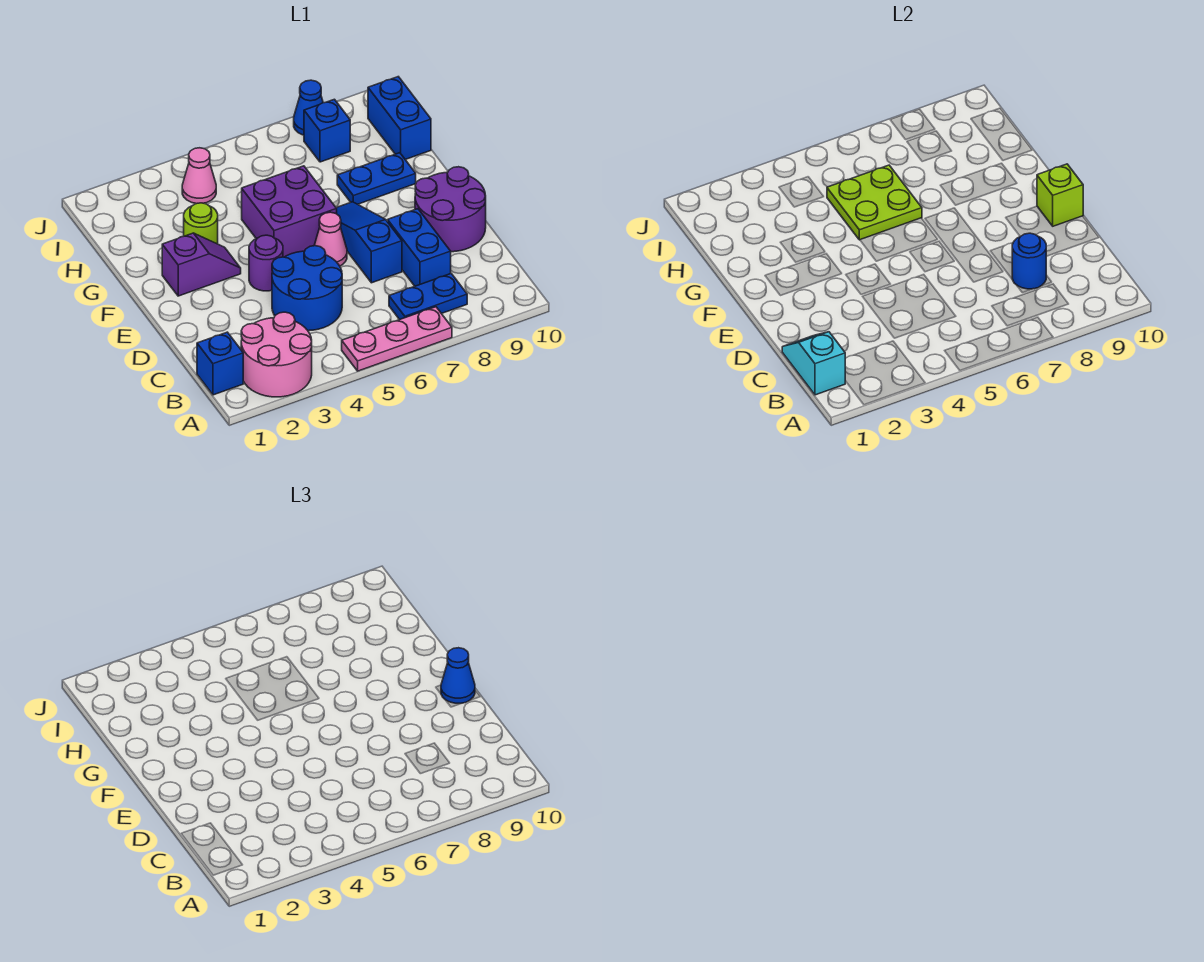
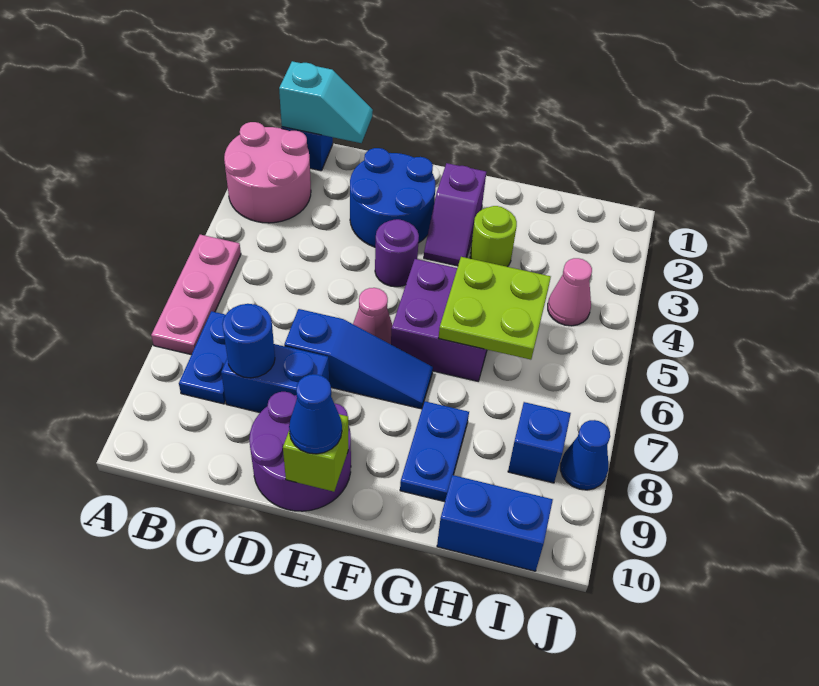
blue round brick C4:D5 level 1 -> blue round brick D2:E3 level 1

